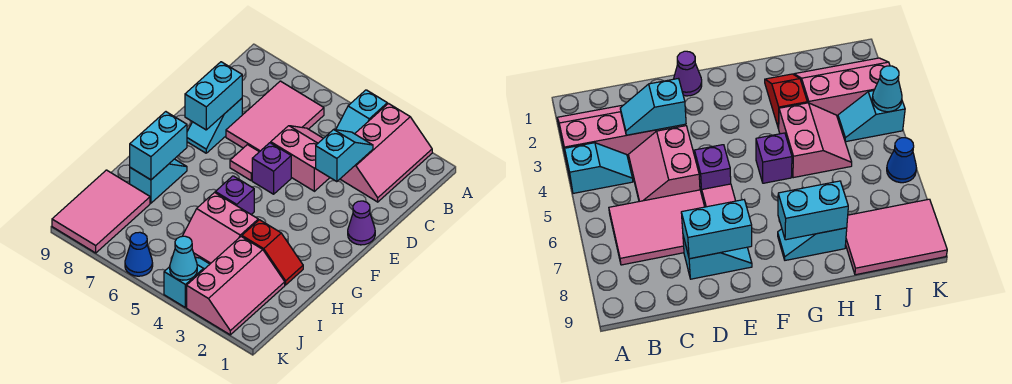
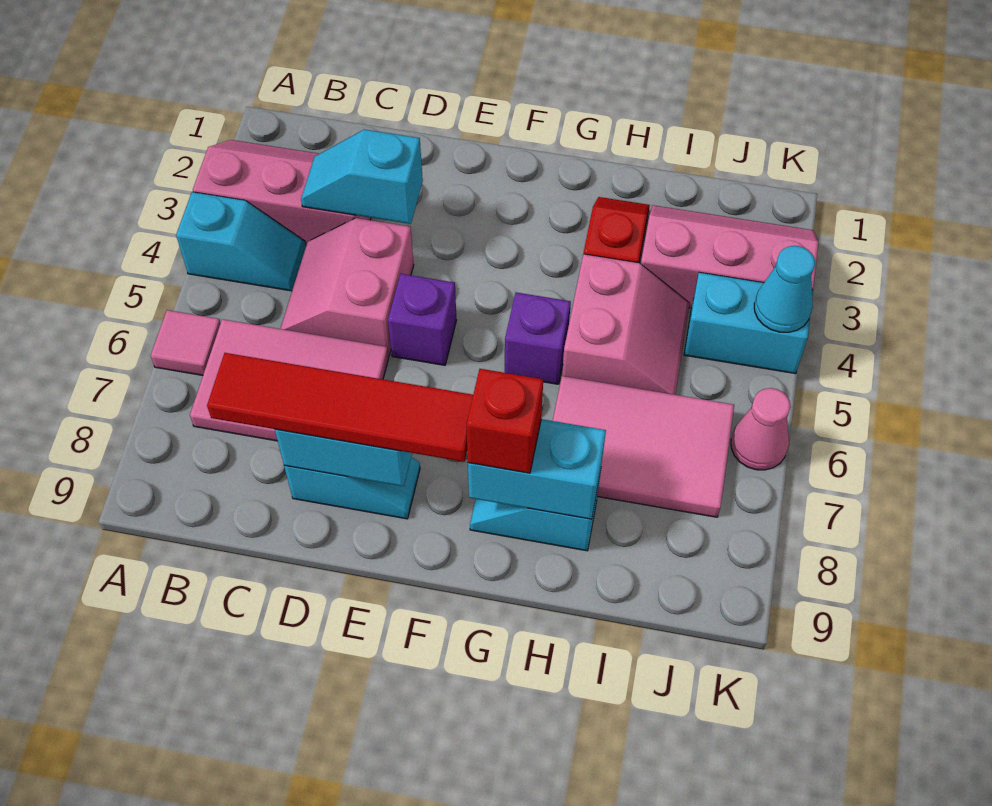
none -> red tile C8:F8 level 3
purple cone E1 level 1 -> none
pink tile E6 level 1 -> pink tile A6 level 1
none -> red brick G8 level 3
pink tile I8:K9 level 1 -> pink tile H6:J7 level 1
cyan slope J4:K4 level 1 top K -> cyan brick J4:K4 level 1
blue cone K6 level 1 -> pink cone K6 level 1

